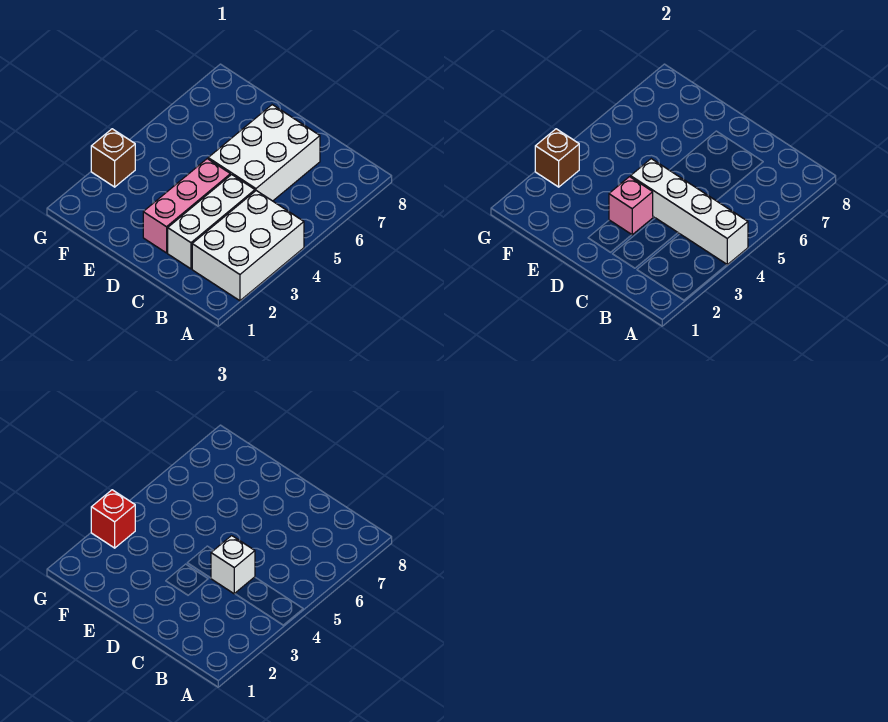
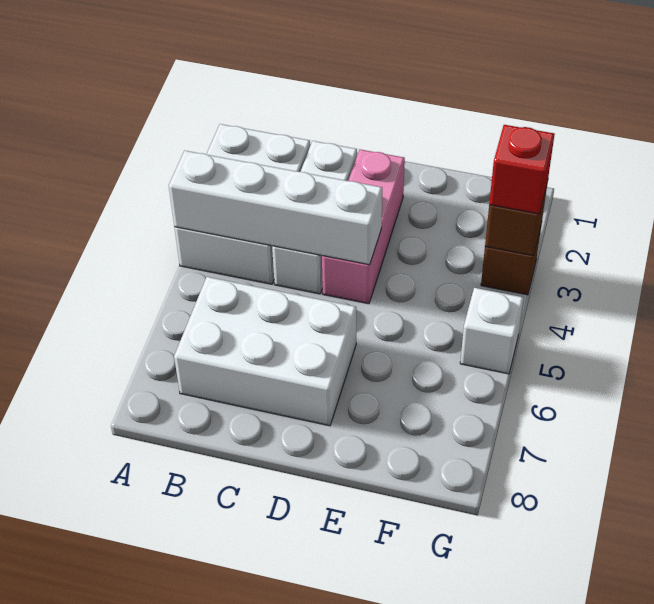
white brick C4 level 3 -> white brick G5 level 1
white brick C5:D7 level 1 -> white brick B6:D7 level 1
pink brick D3 level 2 -> none

